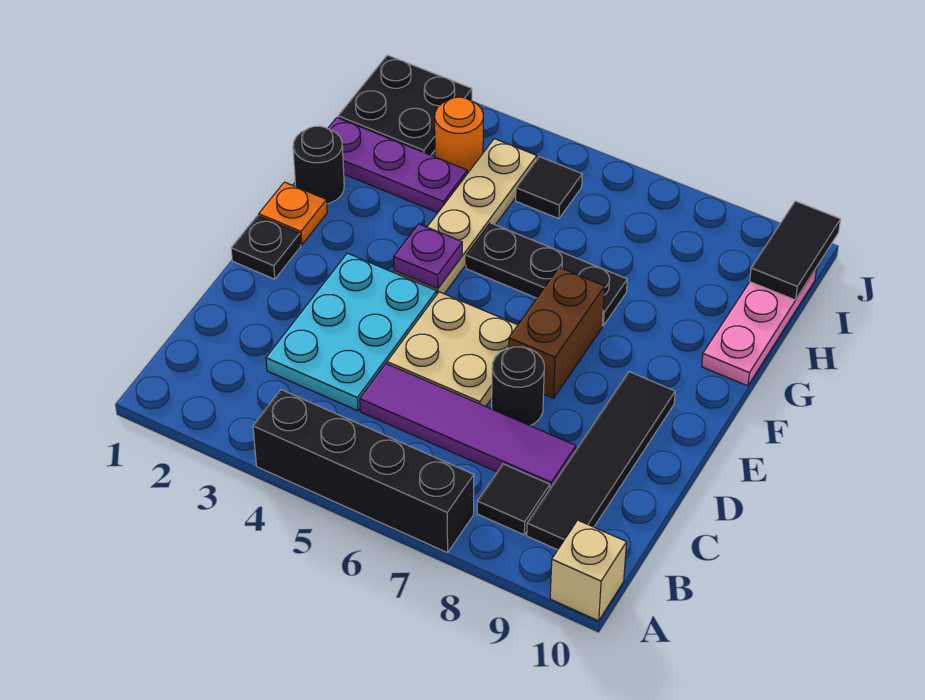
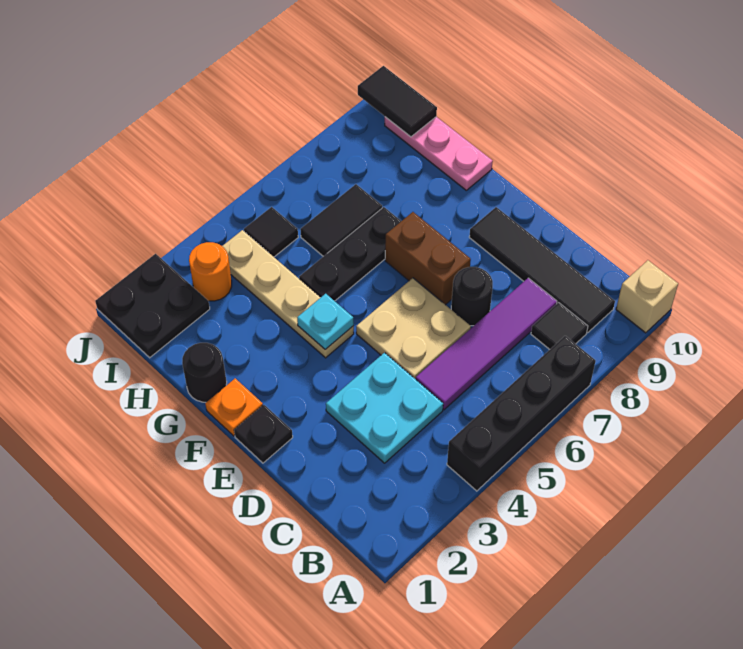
cyan plate C3:E4 level 1 -> cyan plate C3:D4 level 1
purple plate F4 level 2 -> cyan plate F4 level 2
purple plate H1:H3 level 1 -> none
none -> black tile H6:H7 level 1

